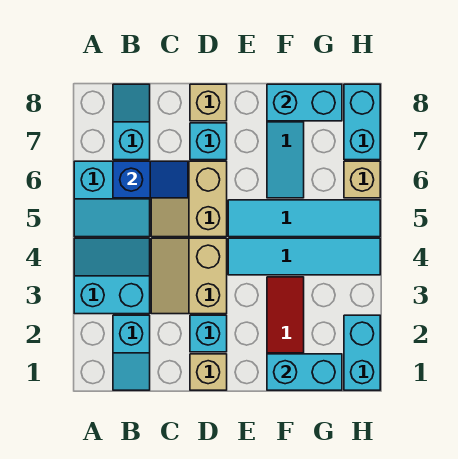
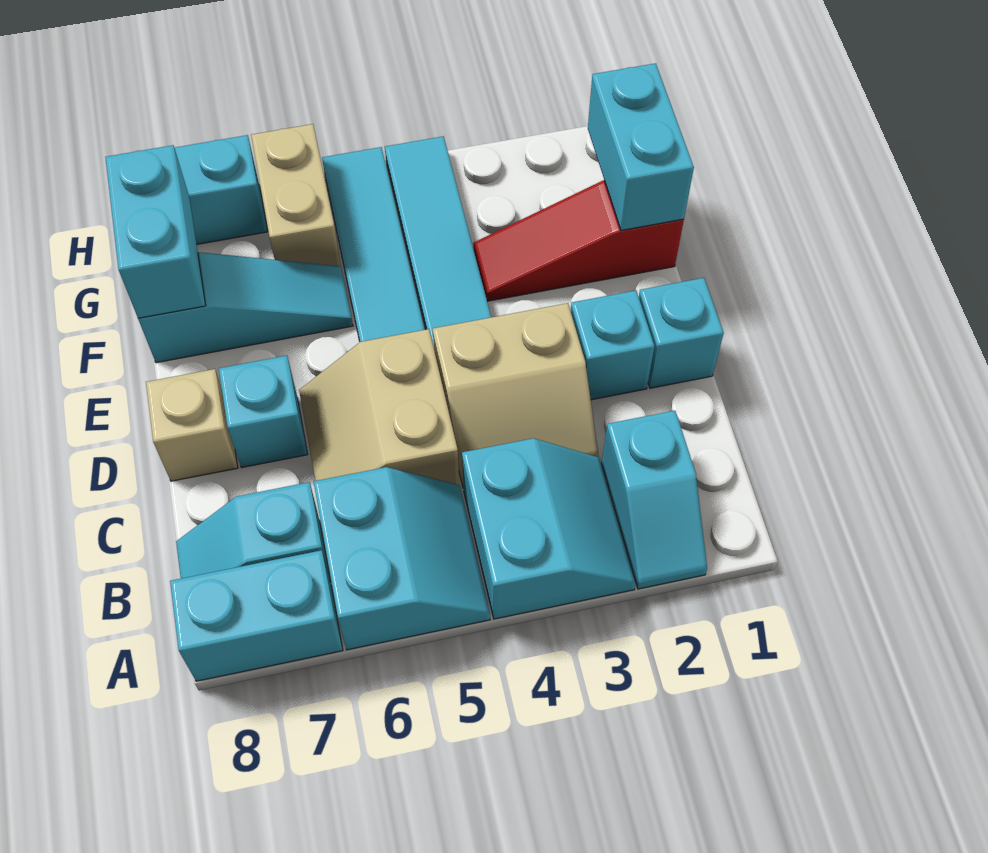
cyan slope A3:B4 level 1 top 3 -> cyan slope A3:B4 level 1 top 4
cyan slope B1:B2 level 1 top 2 -> cyan slope A2:B2 level 1 top B
blue slope B6:C6 level 2 top B -> none
tan slope C5:D6 level 1 top D -> tan slope C5:D6 level 1 top 5
tan brick D1 level 1 -> cyan brick D1 level 1
cyan brick H1:H2 level 1 -> cyan brick A7:A8 level 1
tan brick H6 level 1 -> tan brick G6:H6 level 1

